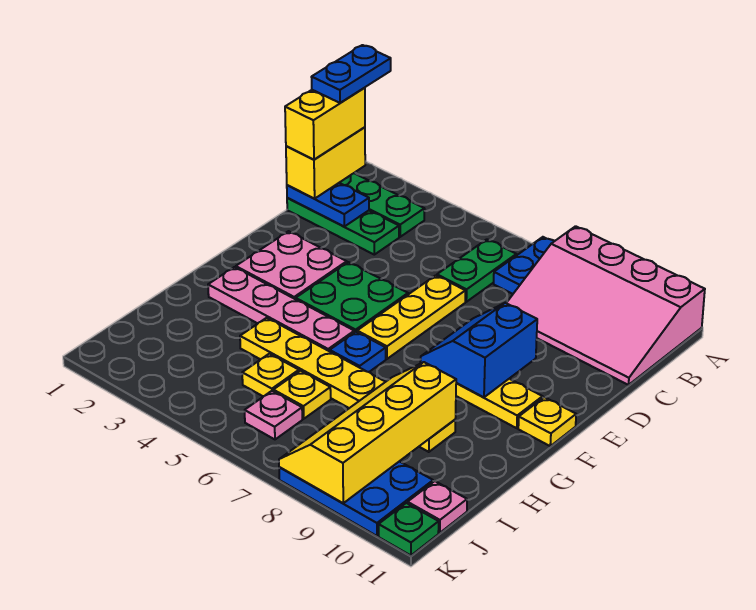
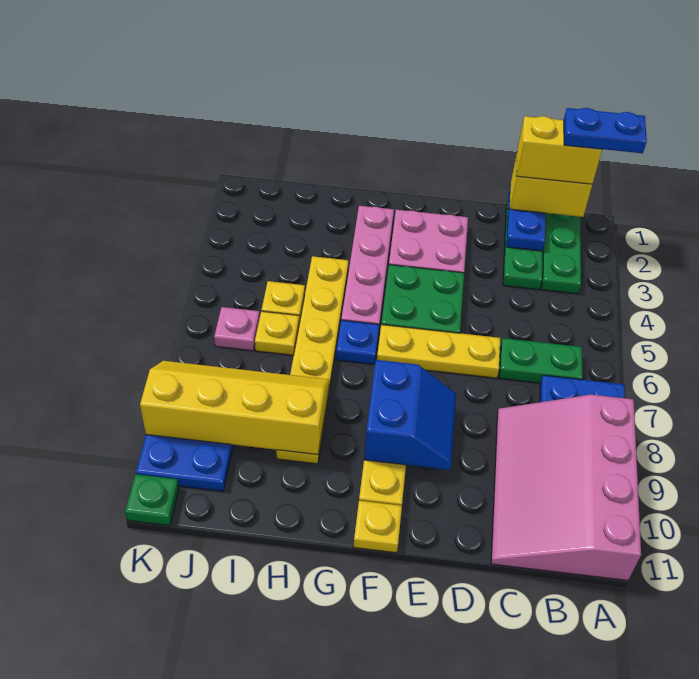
blue slope E8:F9 level 2 top 9 -> blue slope E8:F9 level 2 top F
pink plate J11 level 1 -> none

